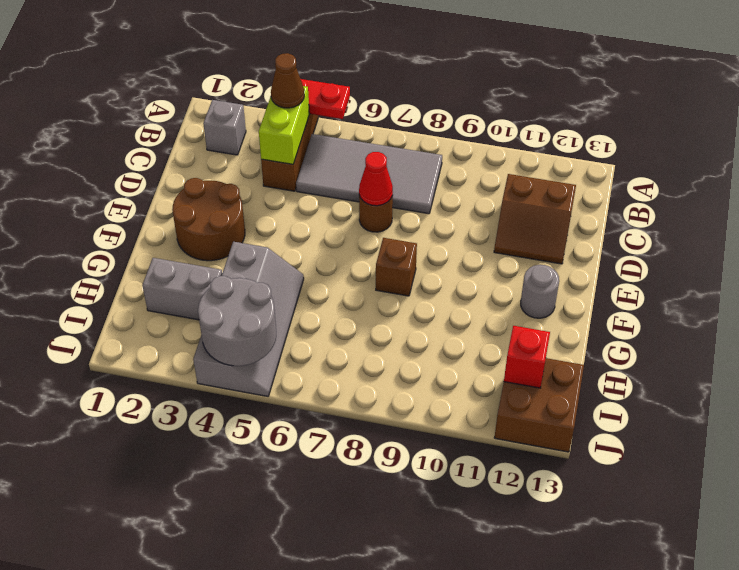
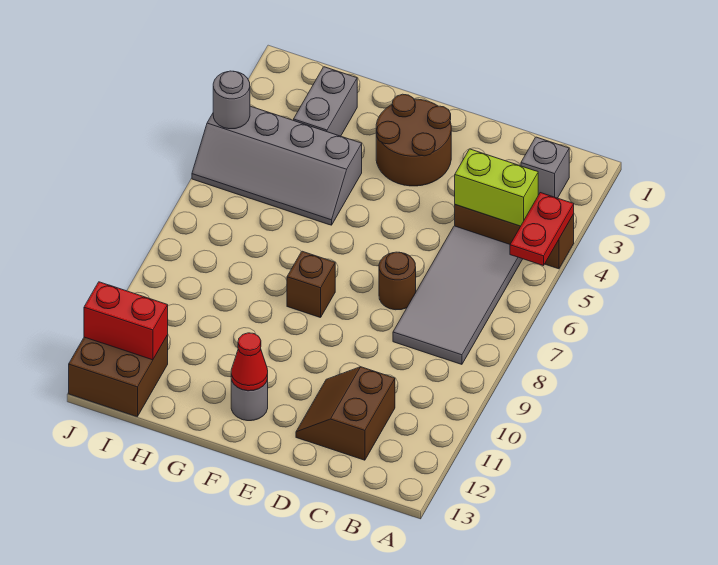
brown cone B4 level 3 -> none
red cone D7 level 2 -> red cone F12 level 2
grey round brick I4:J5 level 2 -> grey round brick J4 level 2
red brick I12 level 2 -> red brick I12:J12 level 2

